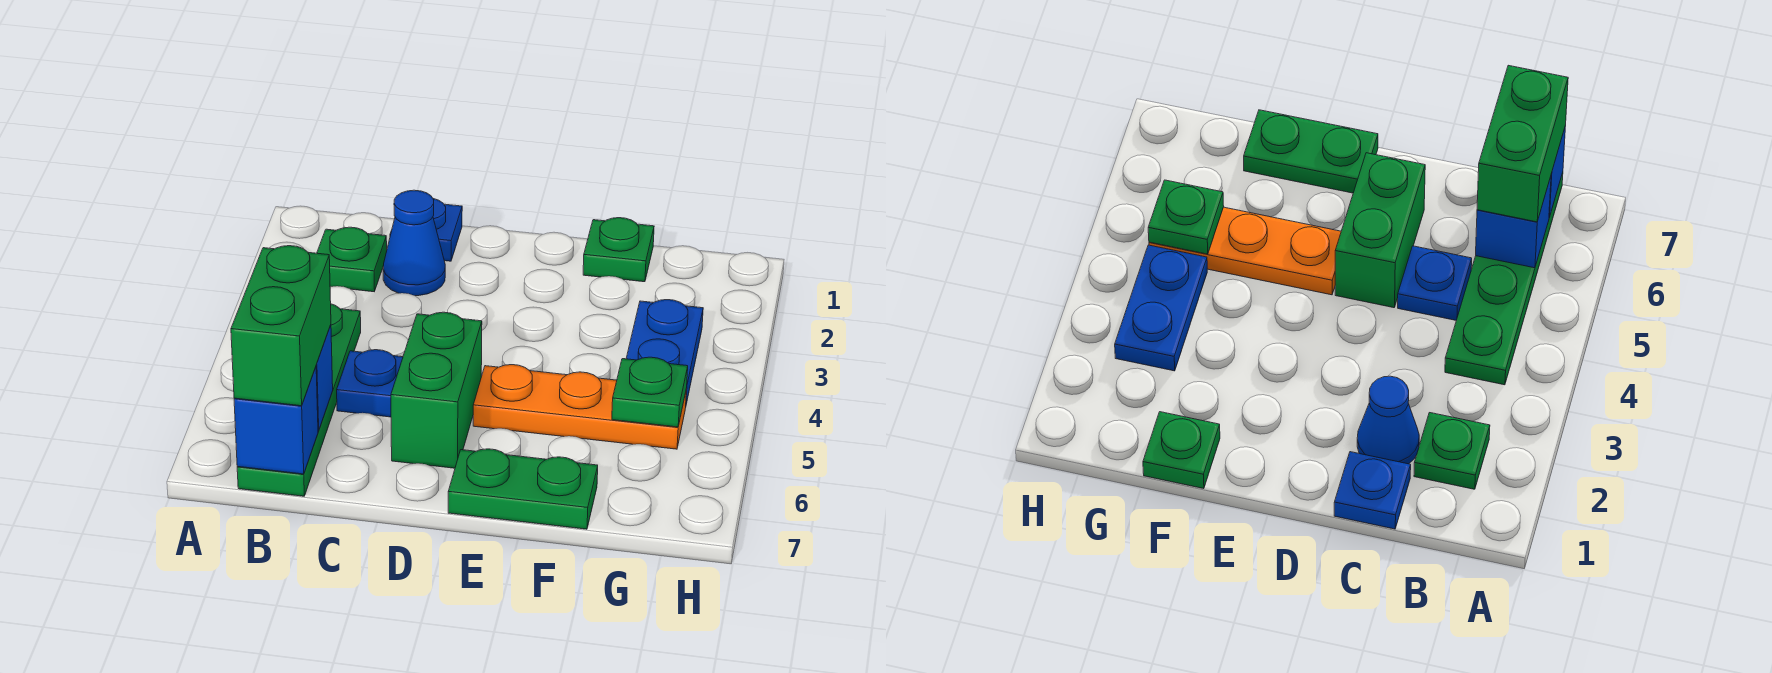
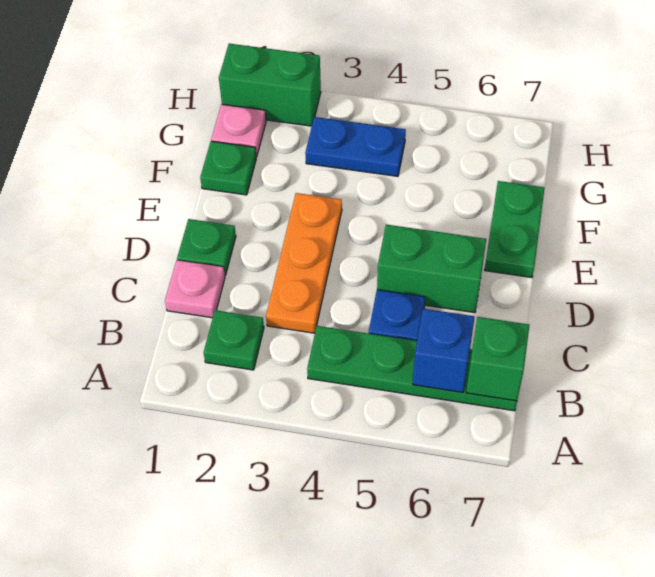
green brick B6:B7 level 3 -> green brick H1:H2 level 1
blue brick B7 level 2 -> green brick B7 level 2
blue plate C1 level 1 -> pink plate C1 level 1
blue cone C2 level 1 -> none
orange plate E5:G5 level 1 -> orange plate C3:E3 level 1
none -> pink plate G1 level 1
green plate G5 level 2 -> green plate D1 level 1

